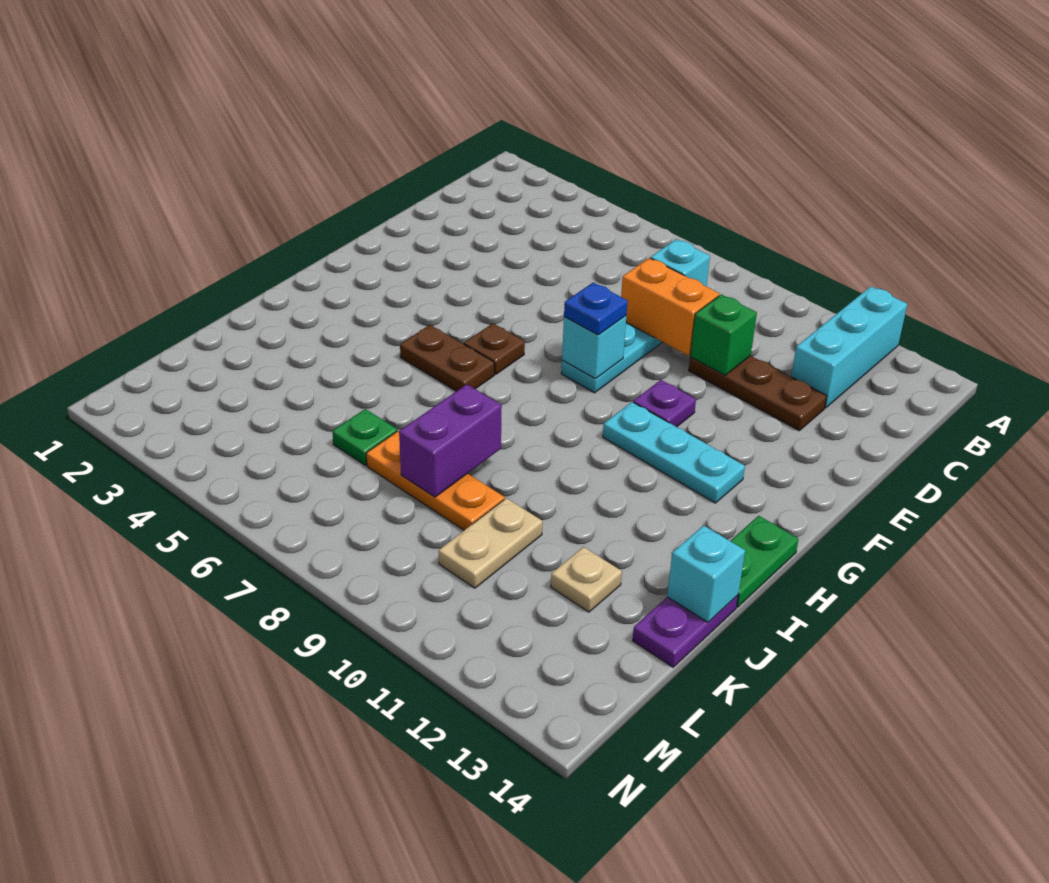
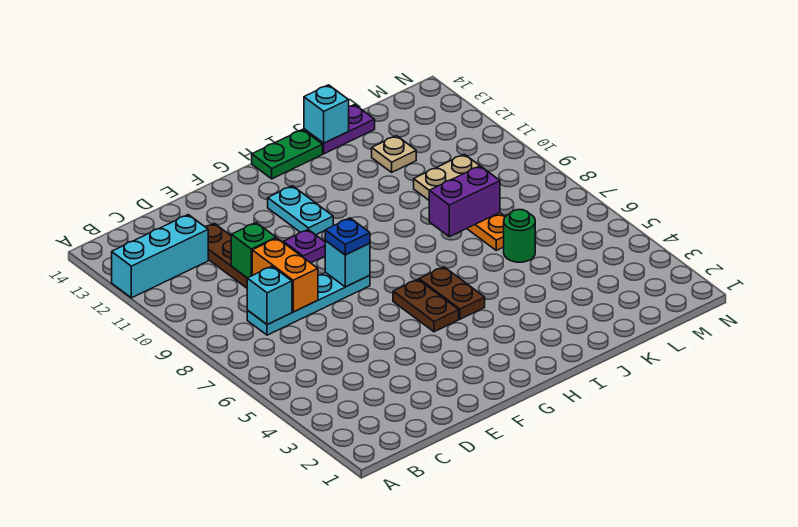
brown plate G6 level 1 -> brown plate G5:G6 level 1
cyan plate G10:G12 level 1 -> cyan plate G11:G12 level 1
green plate K6 level 1 -> green round brick K6 level 1

